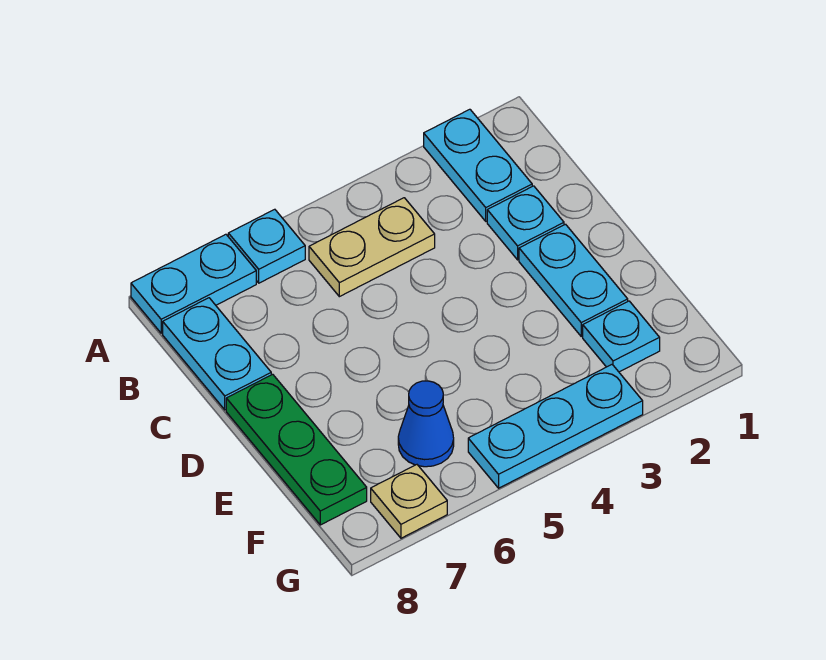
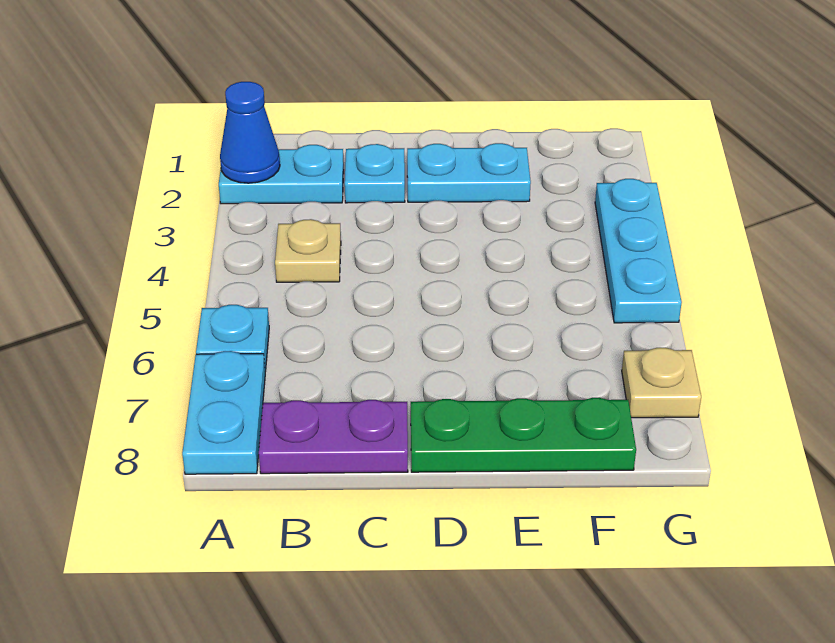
tan plate B4:B5 level 1 -> tan plate B4 level 1
cyan plate B8:C8 level 1 -> purple plate B8:C8 level 1
cyan plate F2 level 1 -> none
blue cone F6 level 1 -> blue cone A2 level 2

